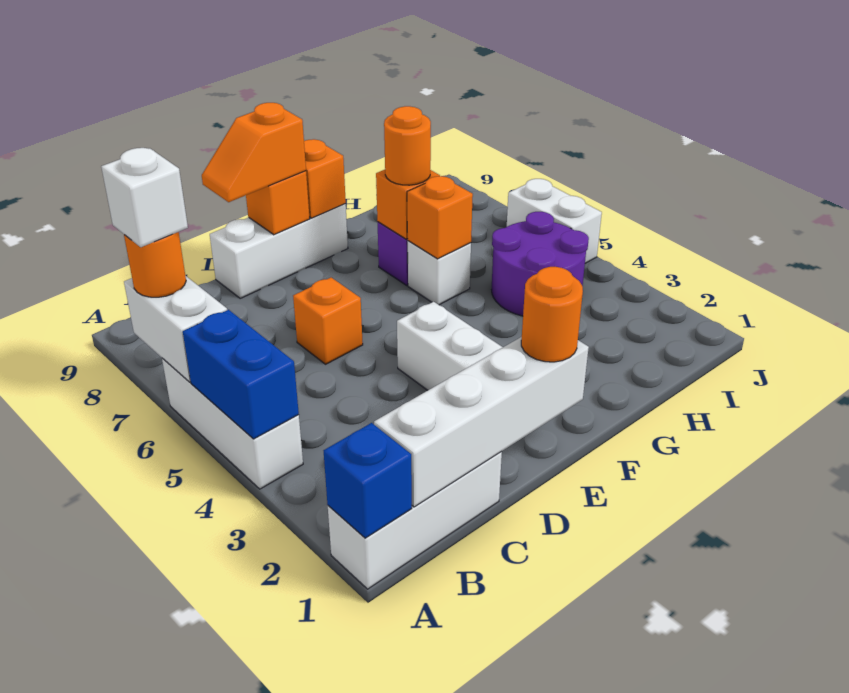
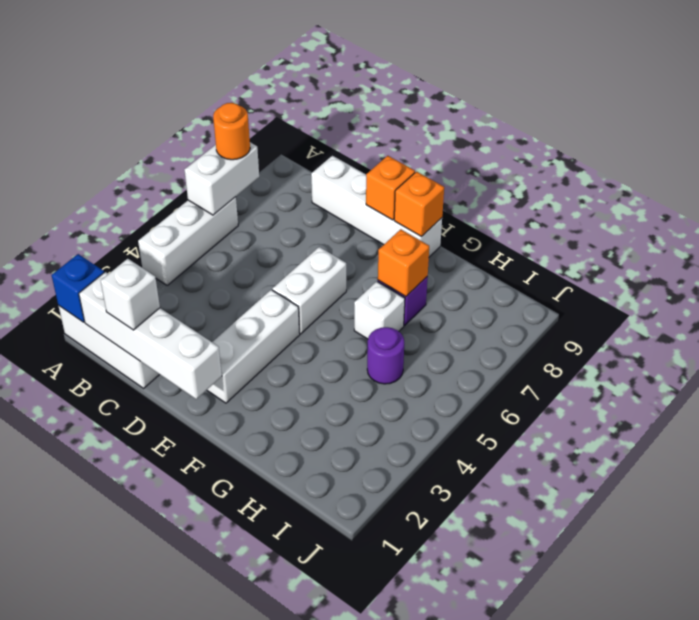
blue brick A4:A5 level 2 -> none
white brick A7 level 4 -> white brick C1 level 3
orange brick D6 level 1 -> none
white brick D9:F9 level 1 -> white brick C9:F9 level 1
orange slope D9:E9 level 3 top E -> none
orange round brick E1 level 3 -> none
orange brick G6 level 2 -> none
orange round brick G7 level 3 -> none
purple round brick H4:I5 level 1 -> purple round brick H5 level 1
white brick J5:J6 level 1 -> white brick E5:E6 level 1

